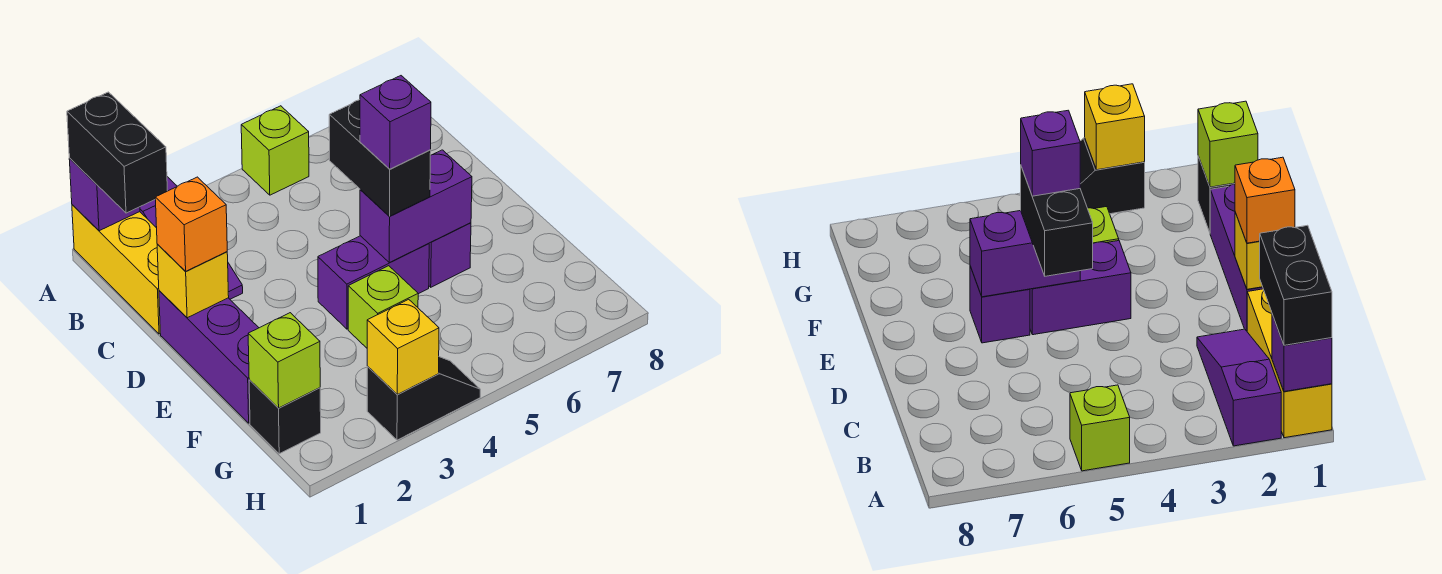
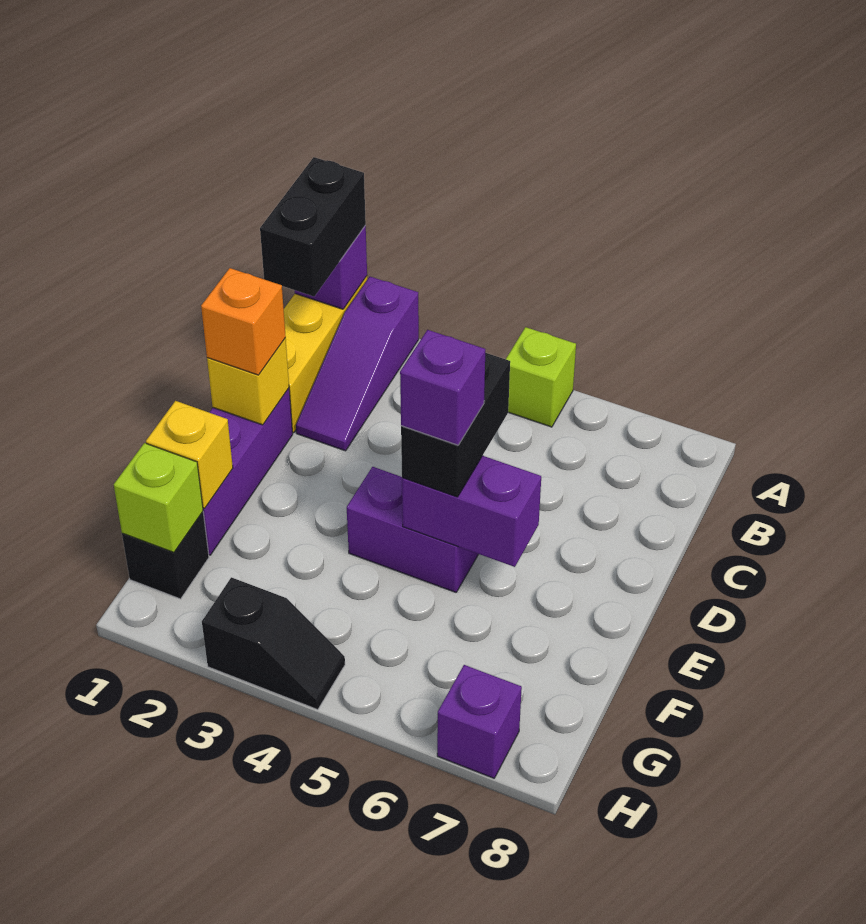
purple brick E6 level 1 -> purple brick H7 level 1
lime brick F4 level 1 -> none
yellow brick H3 level 2 -> yellow brick F1 level 2

